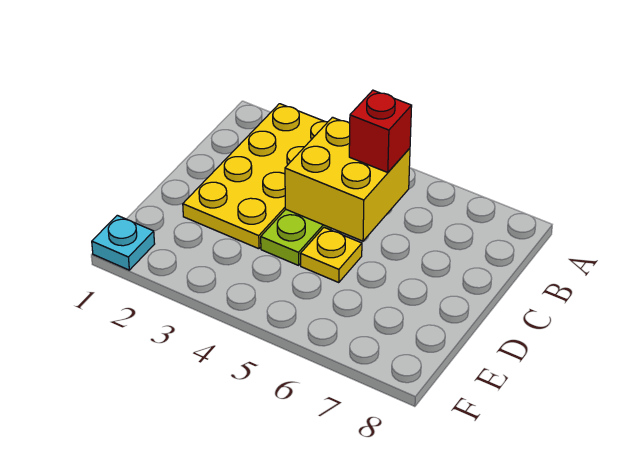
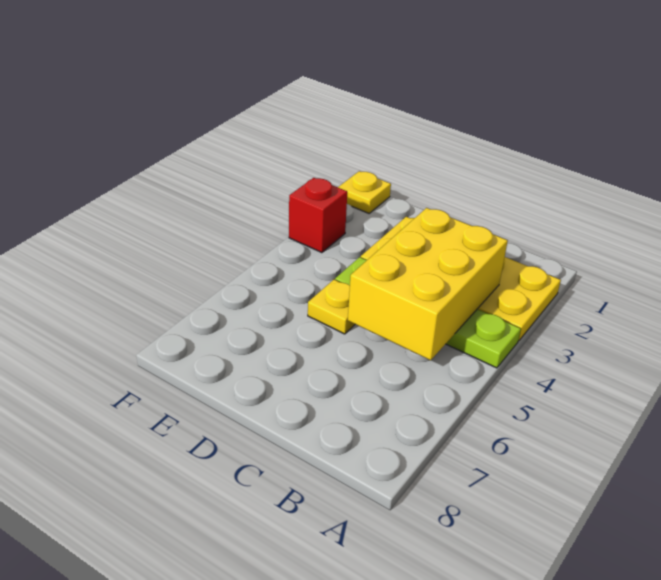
yellow brick B4:C5 level 2 -> yellow brick B3:C5 level 2
red brick B5 level 3 -> red brick F3 level 1
cyan plate F1 level 1 -> yellow plate F1 level 1

